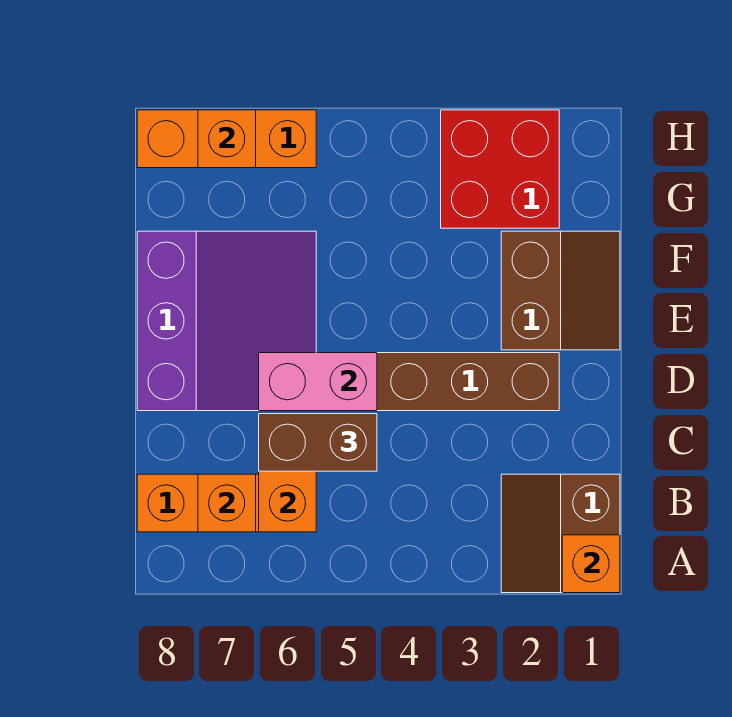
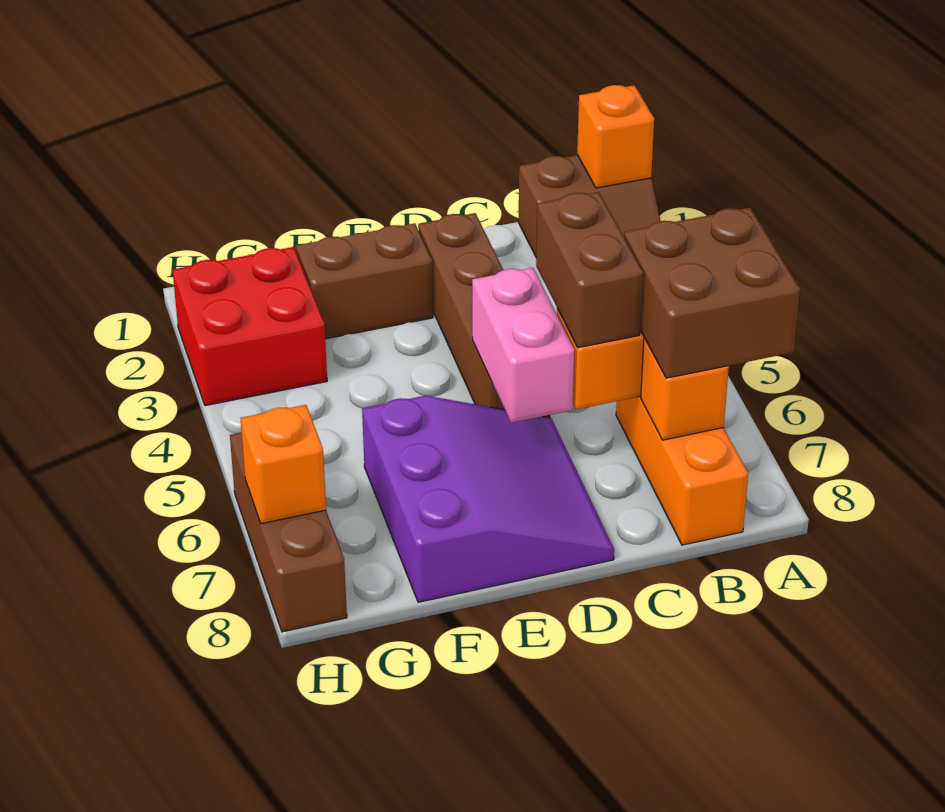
none -> brown brick A6:B7 level 3
purple slope D6:F8 level 1 top 8 -> purple slope D6:F8 level 1 top F
orange brick H6:H8 level 1 -> brown brick H6:H8 level 1

